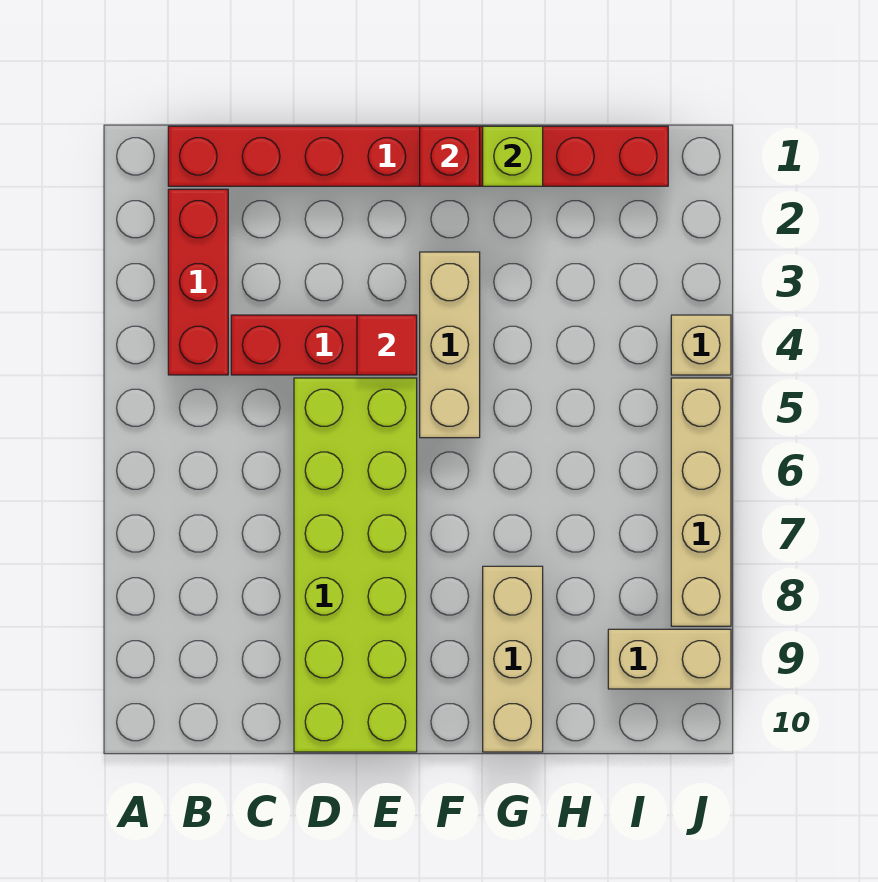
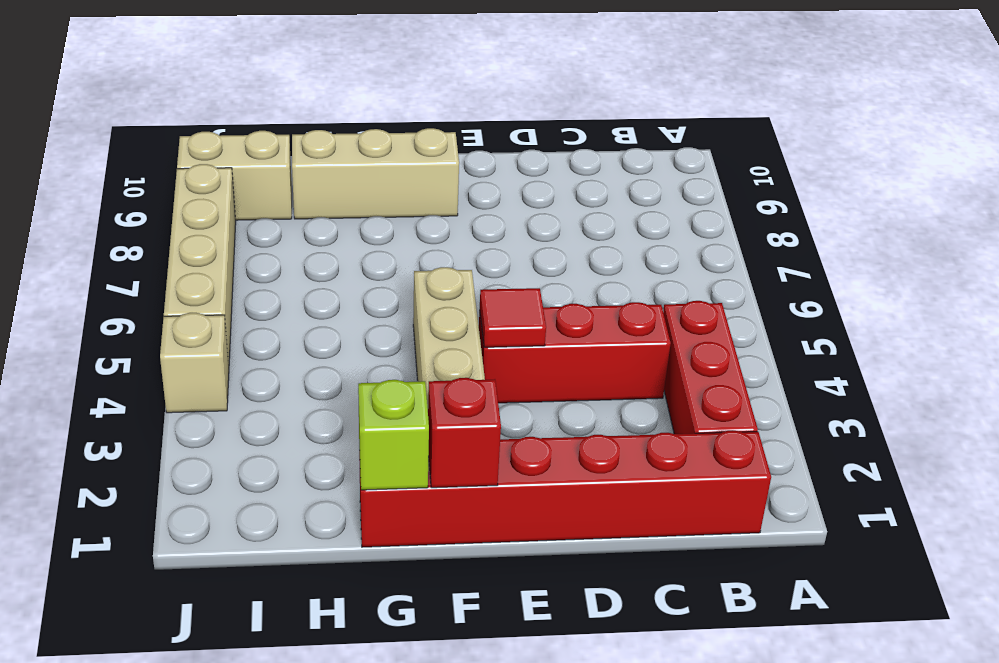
red brick B1:I1 level 1 -> red brick B1:G1 level 1
lime brick D5:E10 level 1 -> none
tan brick G8:G10 level 1 -> tan brick F9:H9 level 1

